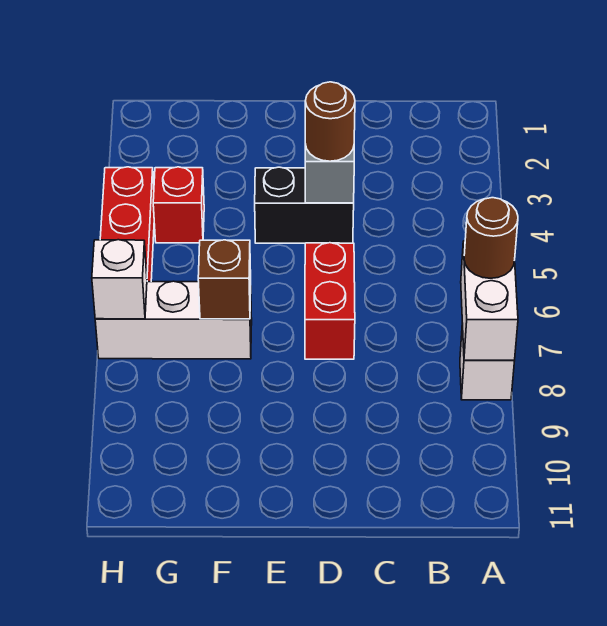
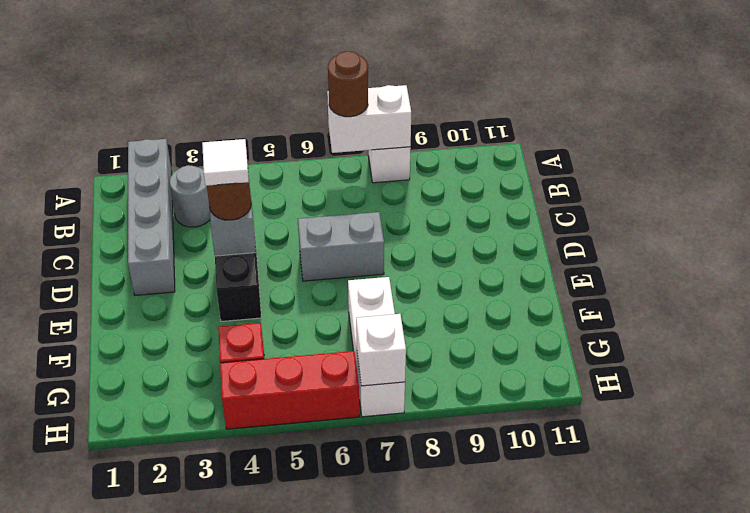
none -> grey brick A2:D2 level 1
none -> grey round brick B3 level 1
none -> white tile D4 level 4
red brick D6:D7 level 1 -> grey brick D6:D7 level 1
brown brick F7 level 2 -> none

